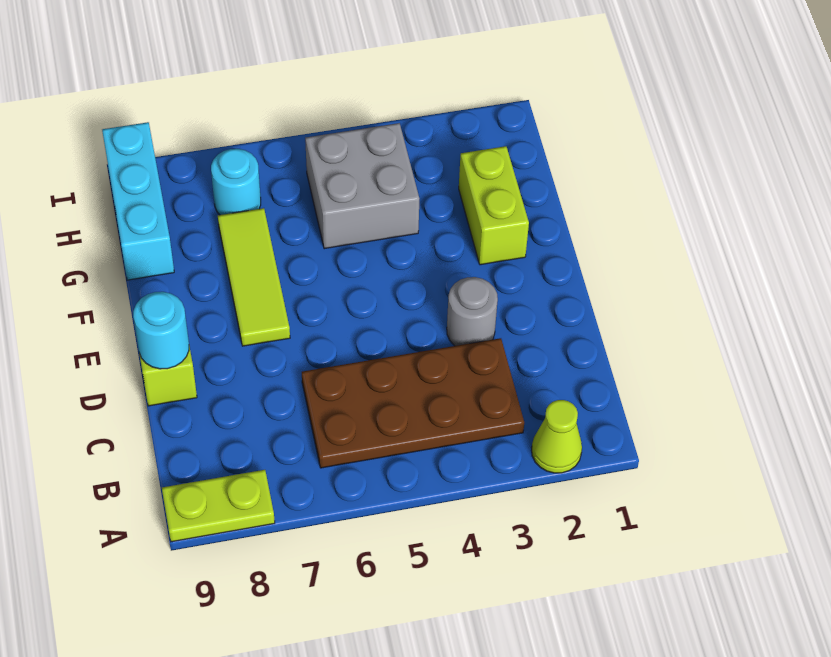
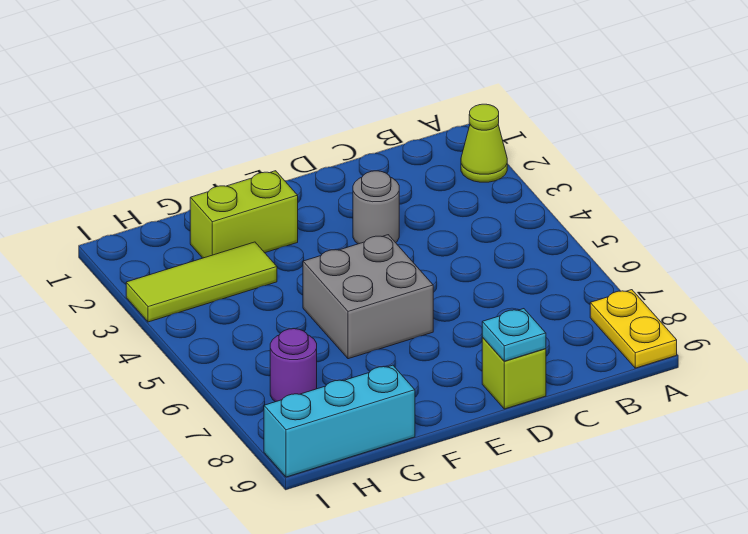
lime plate A8:A9 level 1 -> yellow plate A8:A9 level 1
brown plate B3:C6 level 1 -> none
cyan round brick D9 level 2 -> cyan plate D9 level 2
lime tile E7:G7 level 1 -> lime tile G3:I3 level 1
grey brick G4:H5 level 1 -> grey brick E5:F6 level 1
cyan round brick H7 level 1 -> purple round brick H7 level 1

